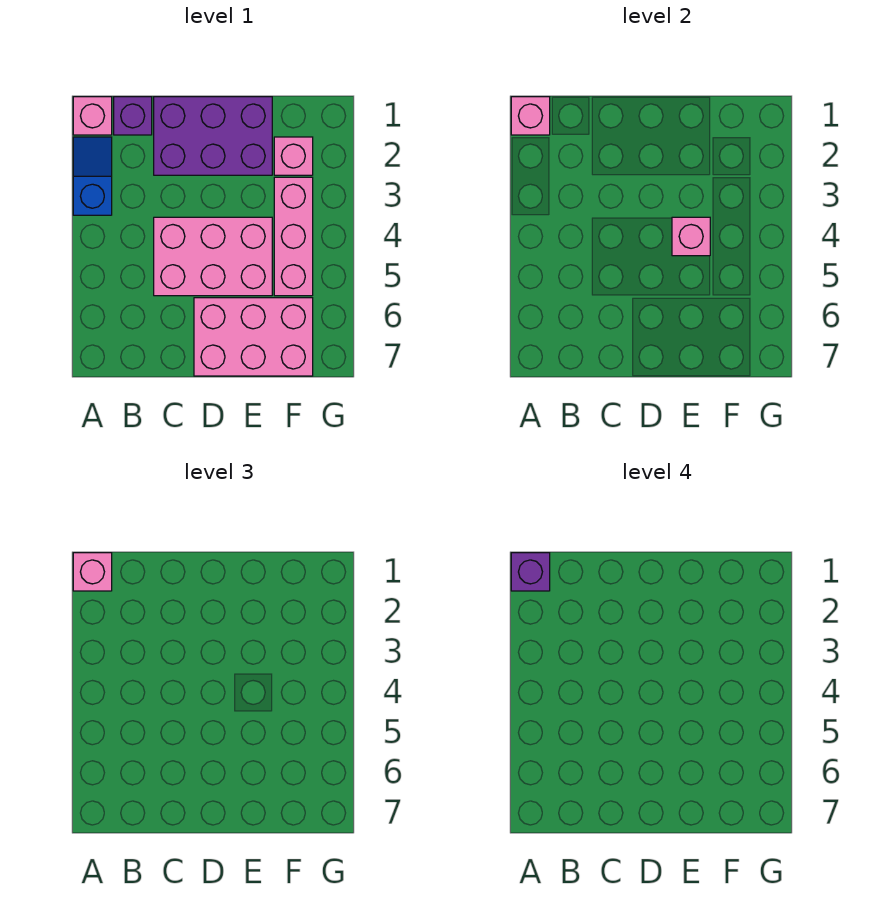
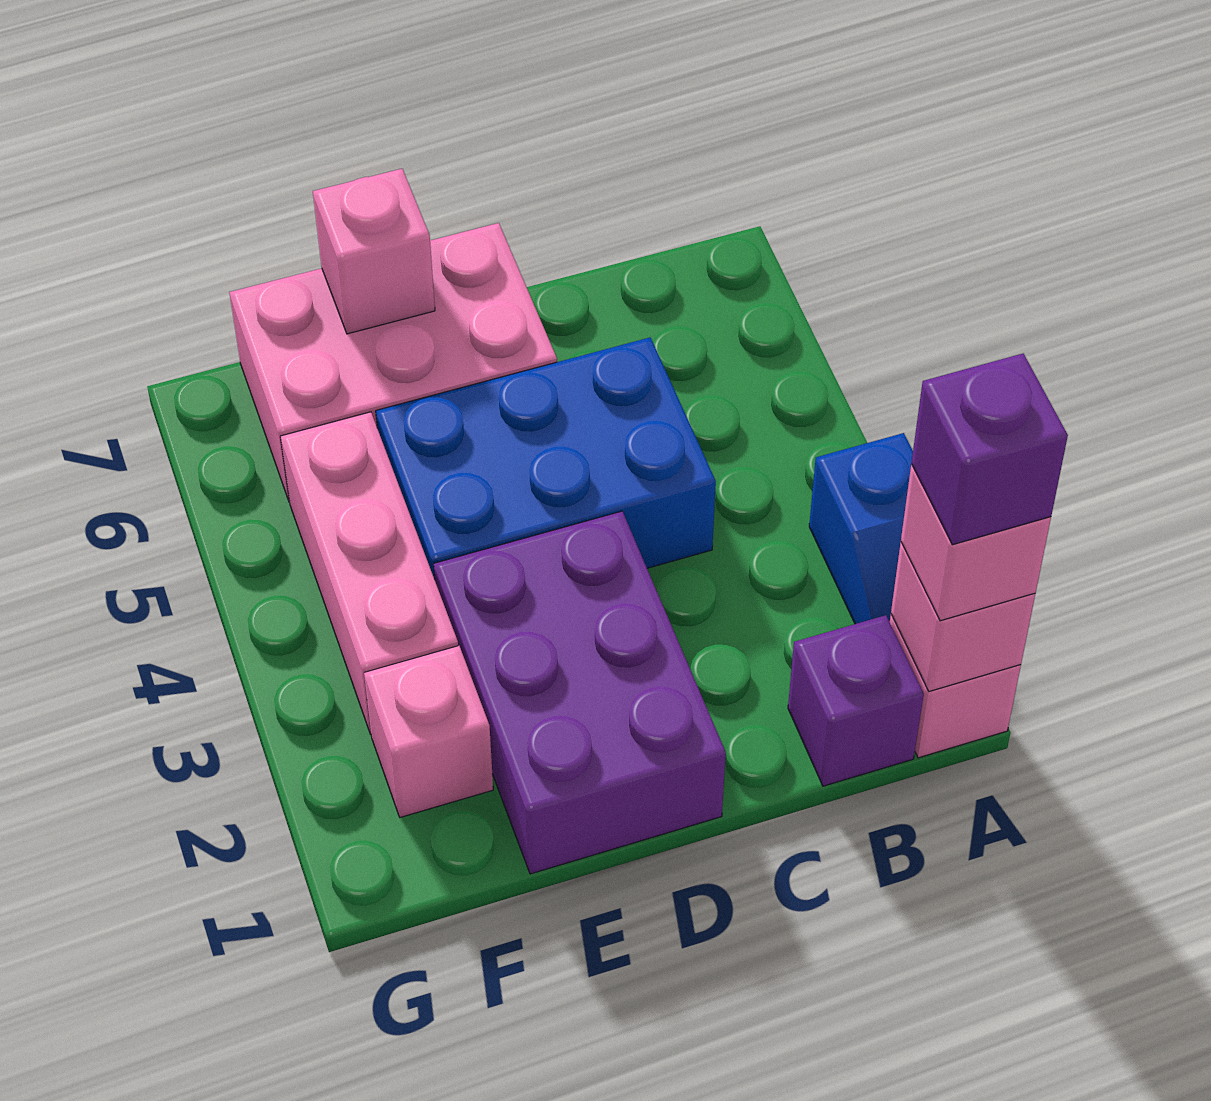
purple brick C1:E2 level 1 -> purple brick D1:E3 level 1
pink brick C4:E5 level 1 -> blue brick C4:E5 level 1
pink brick E4 level 2 -> pink brick E7 level 2

